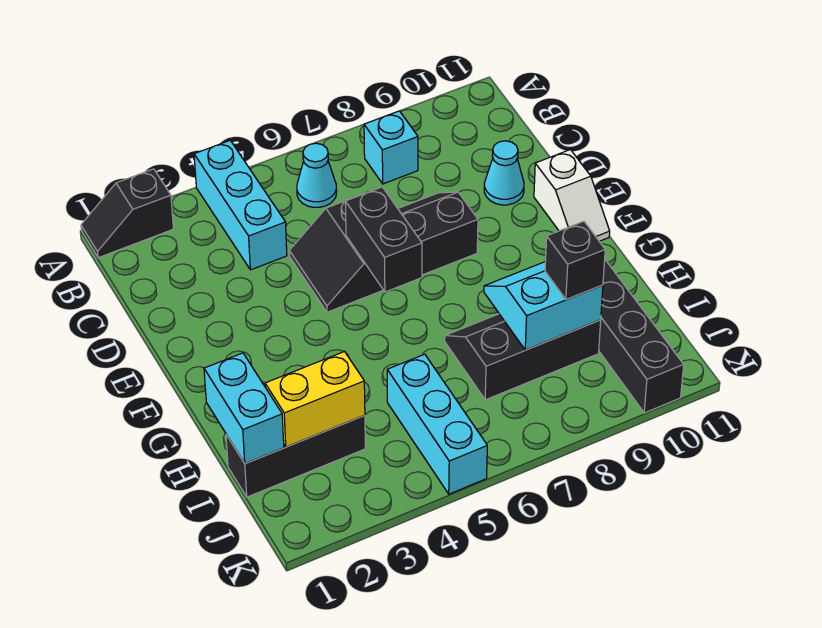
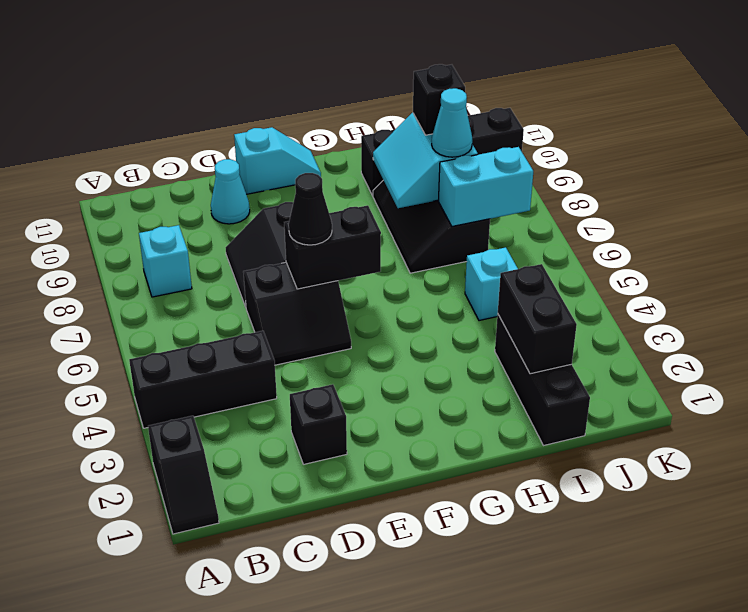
cyan brick A4:C4 level 1 -> black brick A4:C4 level 1
cyan cone B6 level 1 -> cyan cone I8 level 3
none -> black brick D2 level 1
none -> black cone E6 level 3
white slope E11:F11 level 1 top E -> cyan slope E11:F11 level 1 top E
cyan brick H1:I1 level 2 -> cyan brick I7:J7 level 2
yellow brick I2:I3 level 2 -> black brick I2:I3 level 2
cyan brick I5:K5 level 1 -> cyan brick I5 level 1

